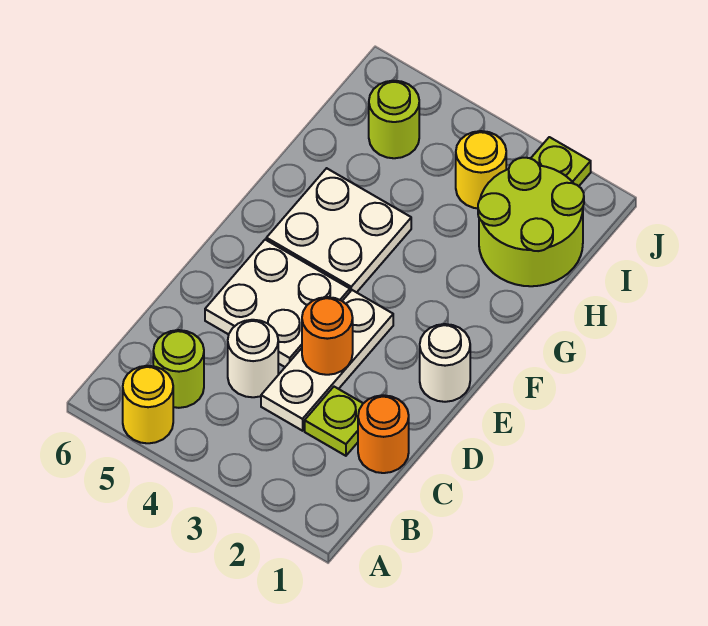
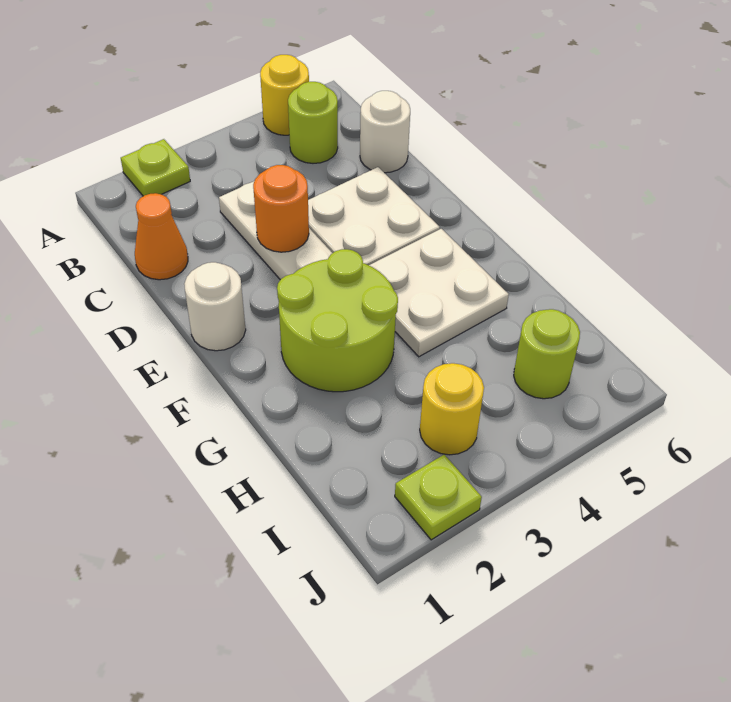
orange round brick C1 level 1 -> orange cone C1 level 1
lime plate C2 level 1 -> lime plate A2 level 1
white round brick C4 level 1 -> white round brick C6 level 1
lime round brick H1:I2 level 1 -> lime round brick F2:G3 level 1

